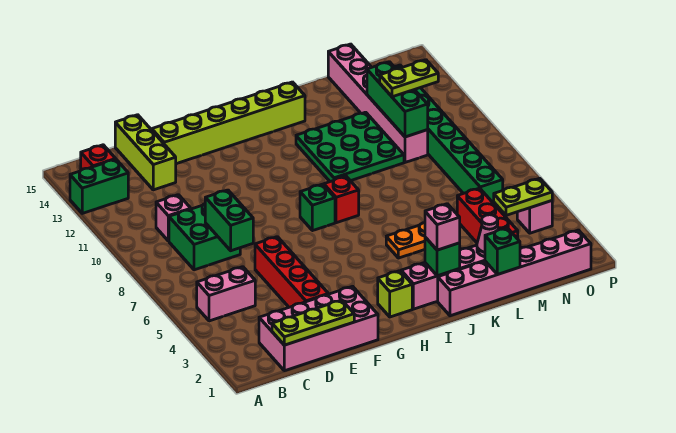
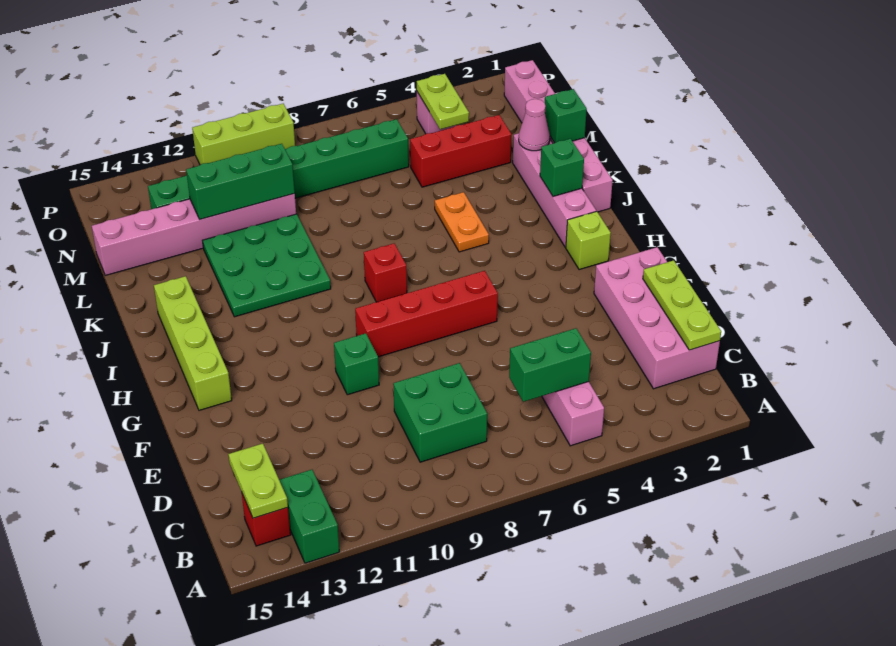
pink brick C10 level 1 -> none
green brick D7:D8 level 2 -> green brick C5:C6 level 2
lime brick D13:D15 level 1 -> lime brick P9:P11 level 1
red brick E3:E6 level 1 -> red brick G6:G9 level 1
lime brick E14:J14 level 1 -> lime brick G14:J14 level 1
green brick H8 level 1 -> green brick F10 level 1
pink brick J2 level 3 -> none
lime plate M11:N11 level 3 -> lime plate B14:C14 level 2

